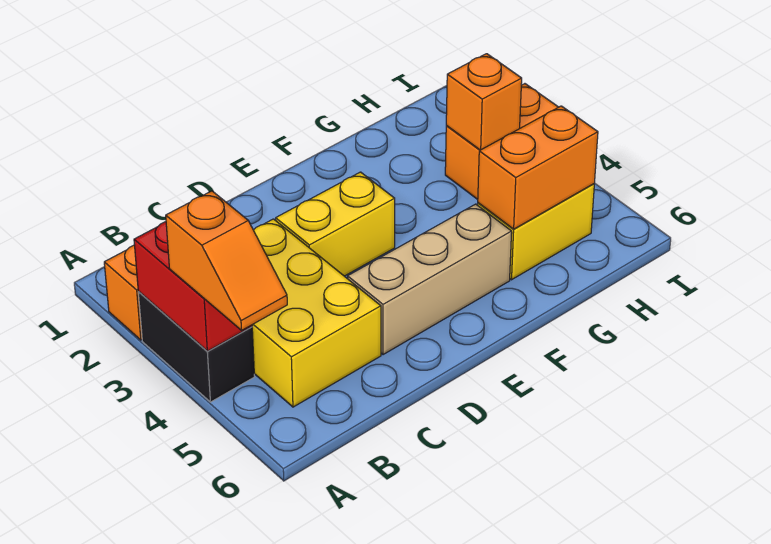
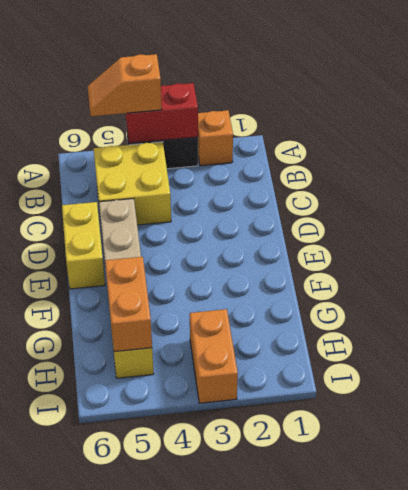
yellow brick B3:C5 level 1 -> yellow brick B4:C5 level 1
yellow brick D3:E3 level 1 -> yellow brick D6:E6 level 1
orange brick H3 level 2 -> none

